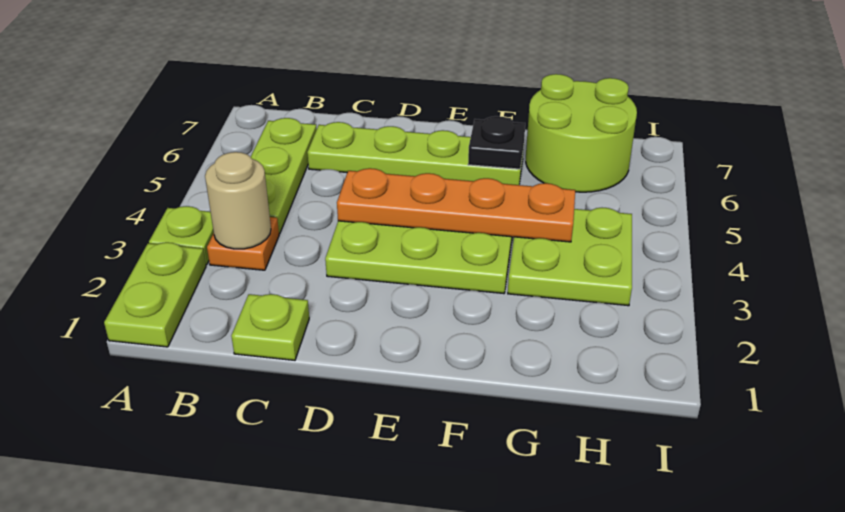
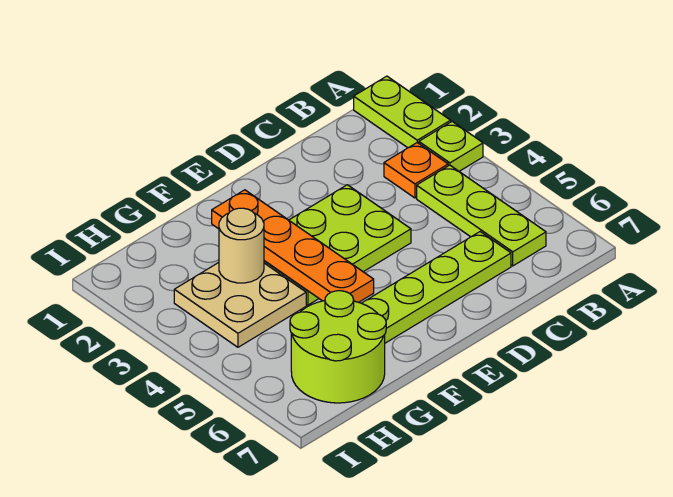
tan round brick B3 level 2 -> tan round brick G3 level 2
lime plate C1 level 1 -> none
orange plate D4:G4 level 2 -> orange plate F2:F5 level 2
black plate F6 level 2 -> none
lime plate G3:H4 level 1 -> tan plate G3:H4 level 1

